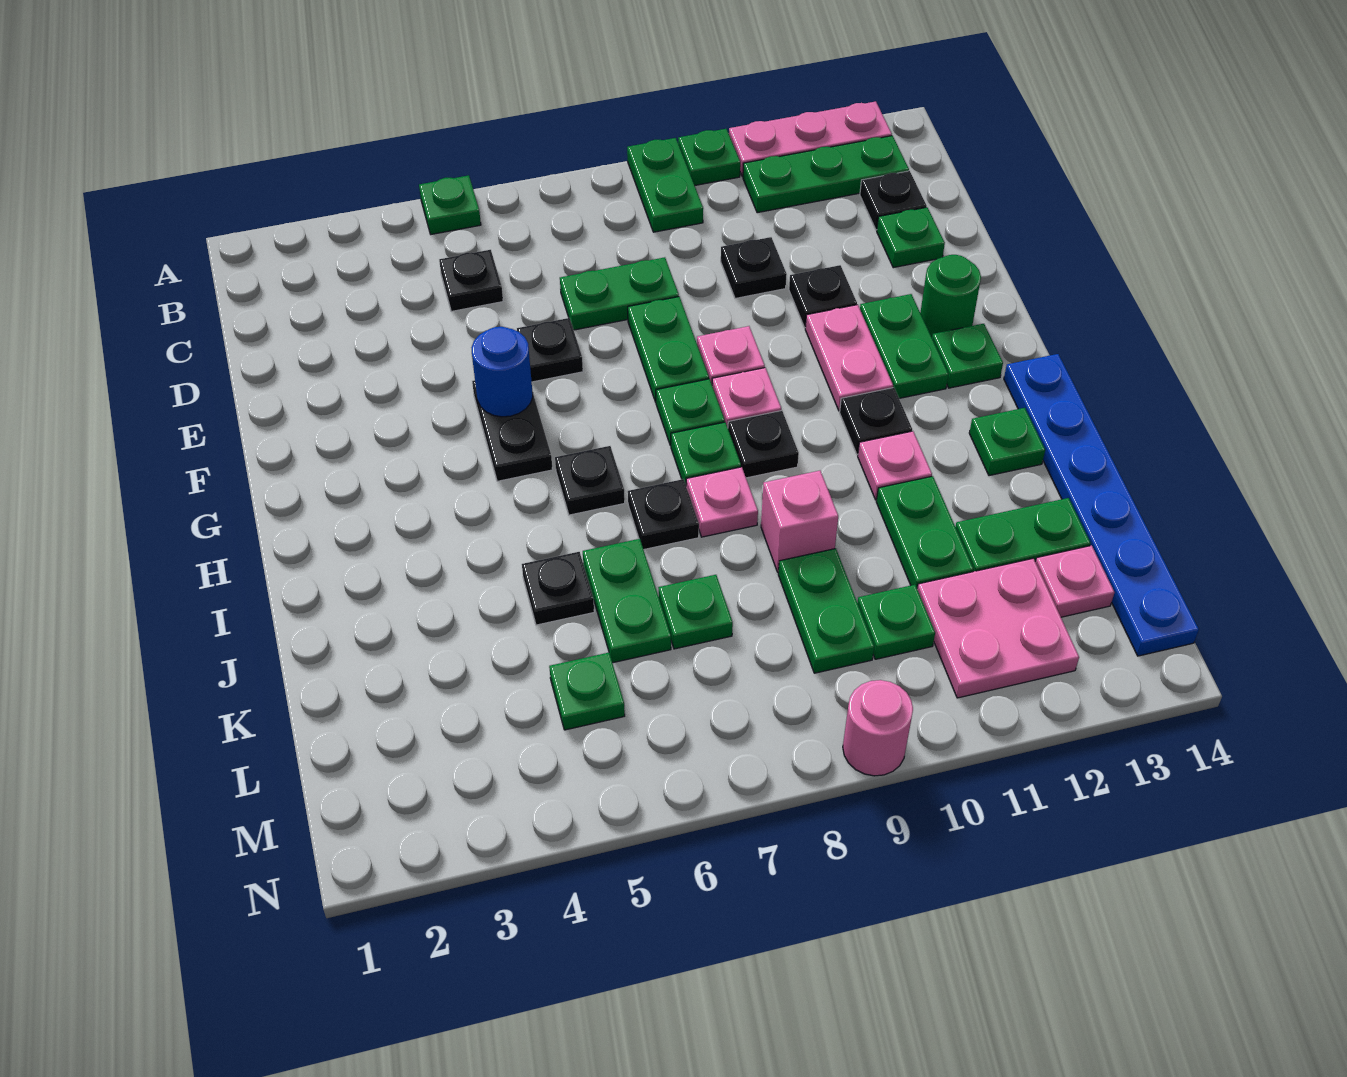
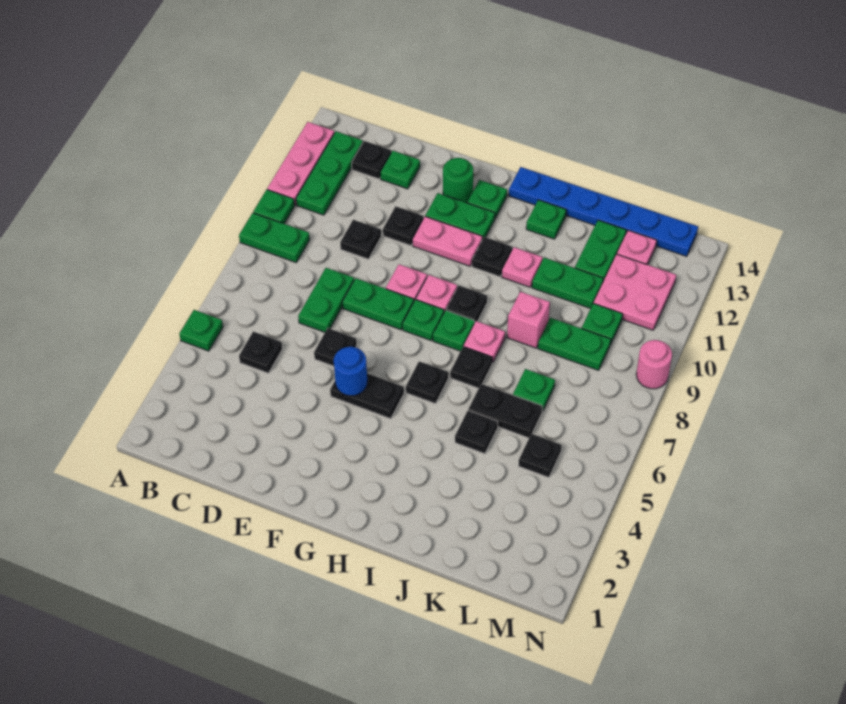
green plate J6:K6 level 1 -> black plate J6:K6 level 1
green plate L5 level 1 -> black plate L5 level 1

